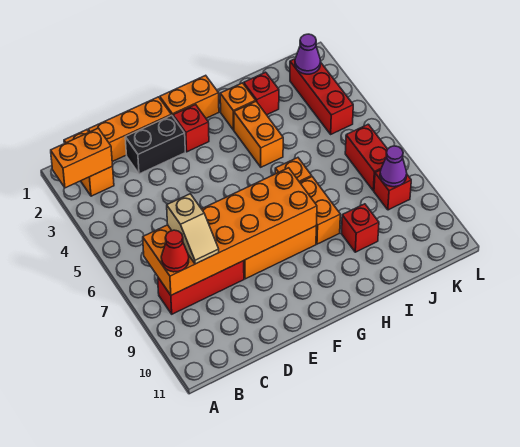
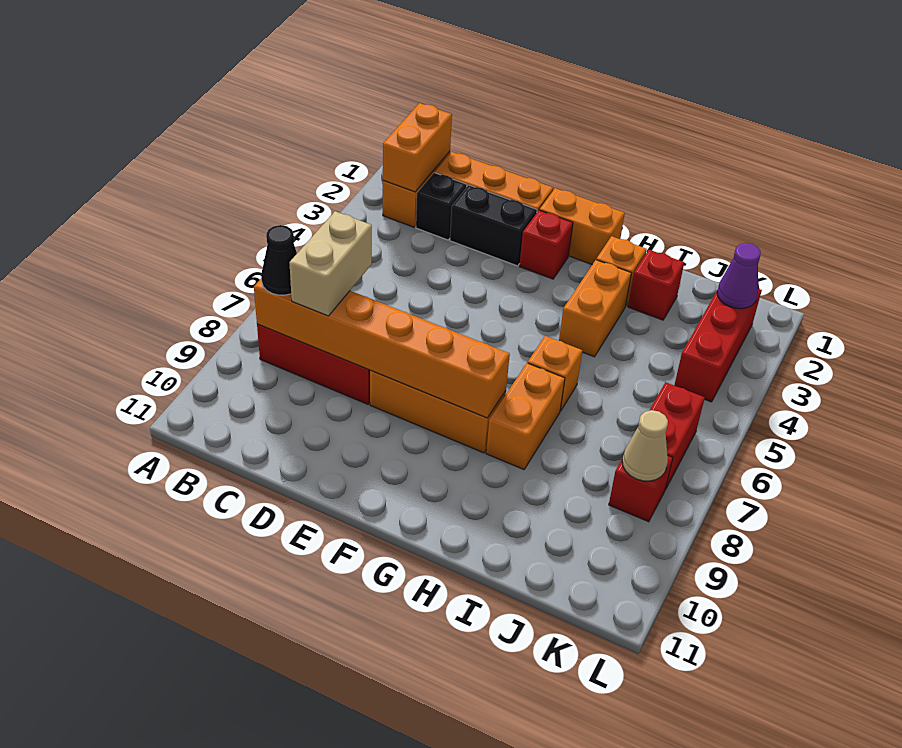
orange brick A2:B2 level 2 -> orange brick B1:B2 level 2
orange brick B7:G8 level 2 -> orange brick B8:G8 level 2
red cone B8 level 3 -> black cone B8 level 3
none -> black brick C2 level 1
tan slope C7:C8 level 3 top 7 -> tan brick C7:C8 level 3
red brick I9 level 1 -> none
purple cone K8 level 2 -> tan cone K8 level 2

